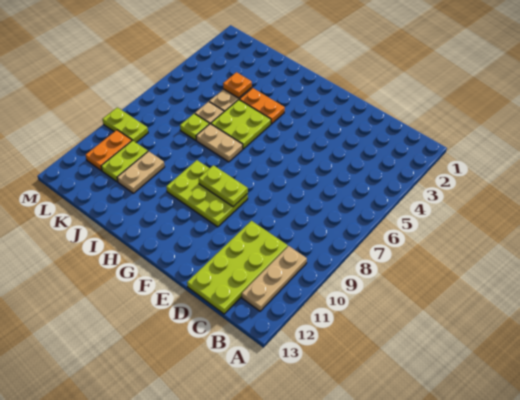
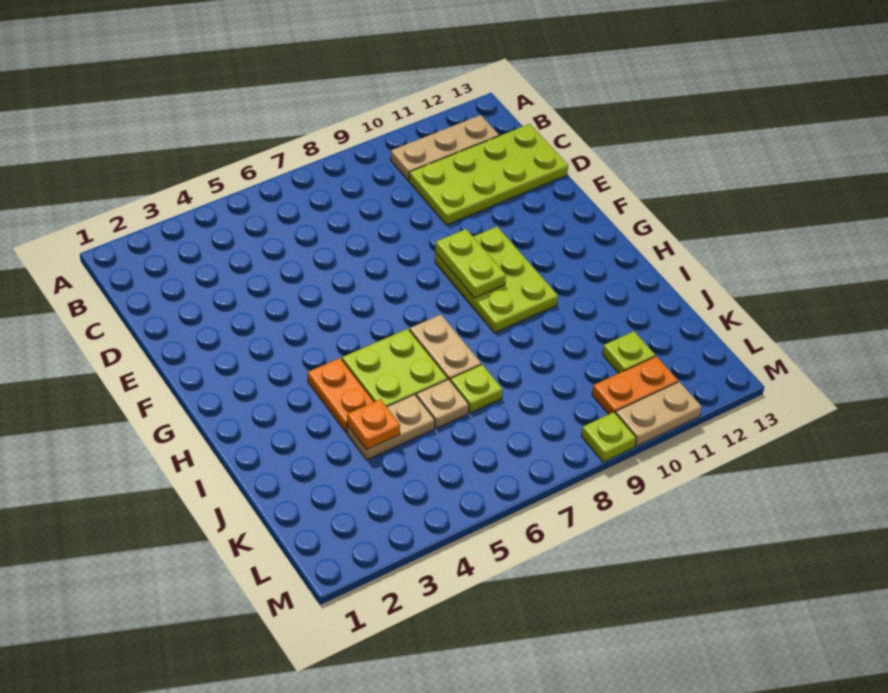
tan plate J10:J11 level 1 -> tan plate M10:M11 level 1
lime plate K10:K11 level 1 -> lime plate K11 level 1
lime plate L9:M9 level 1 -> lime plate M9 level 1

